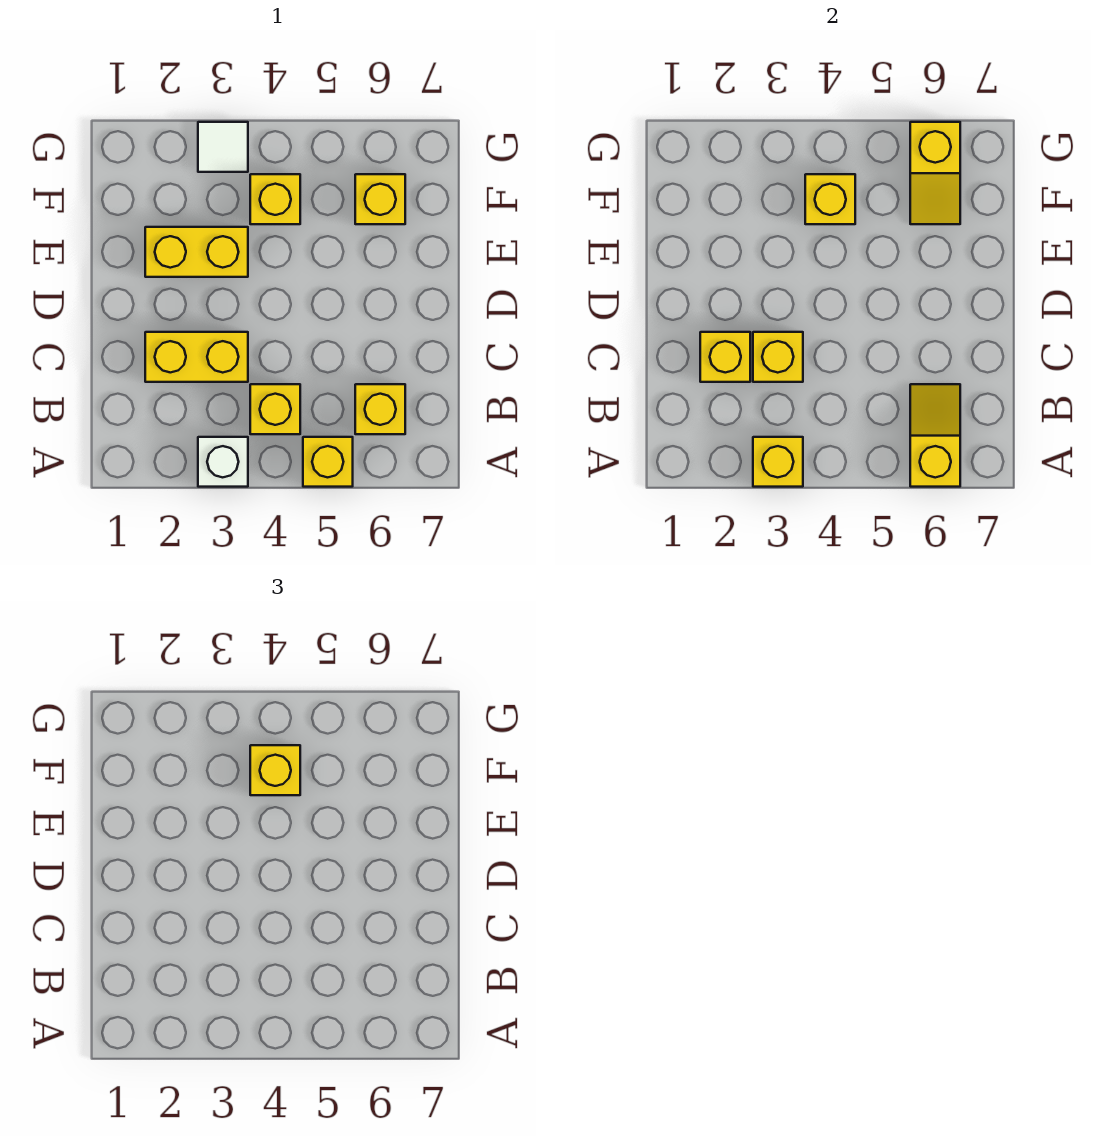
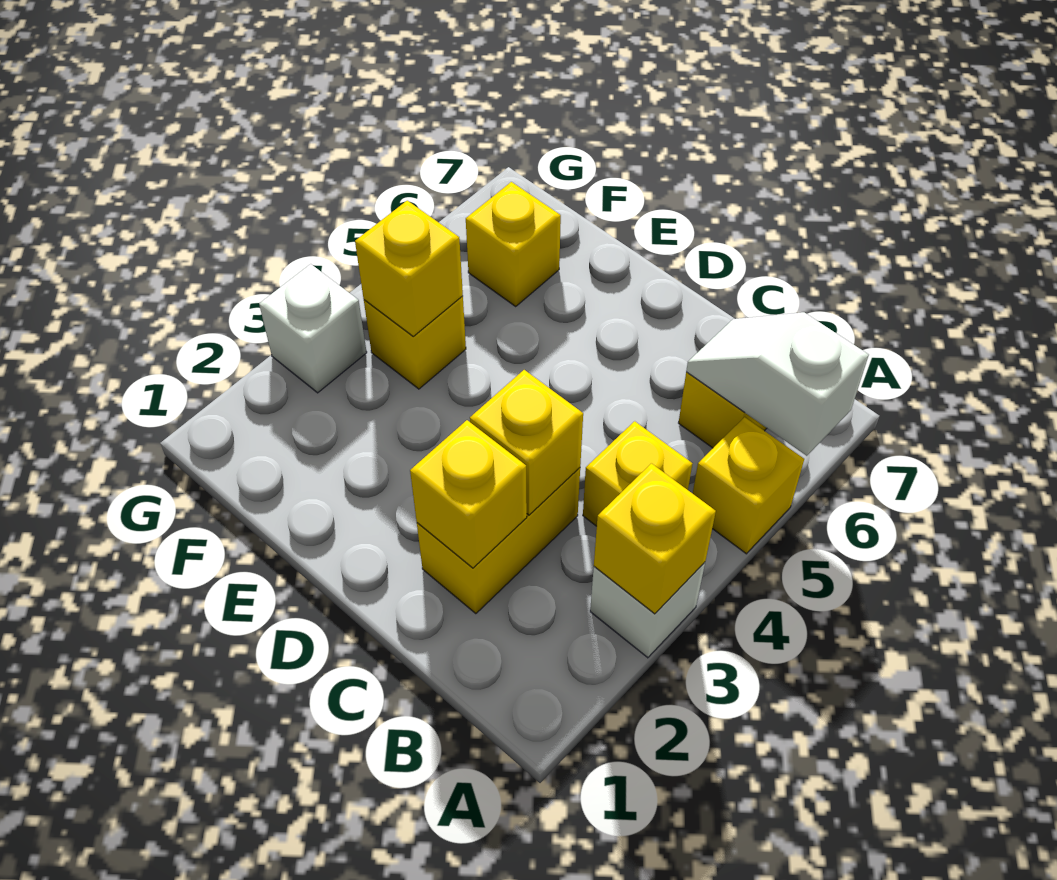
yellow slope A6:B6 level 2 top A -> white slope A6:B6 level 2 top A
yellow brick E2:E3 level 1 -> none
yellow brick F4 level 3 -> none
yellow slope F6:G6 level 2 top G -> none
white tile G3 level 1 -> white brick G3 level 1

